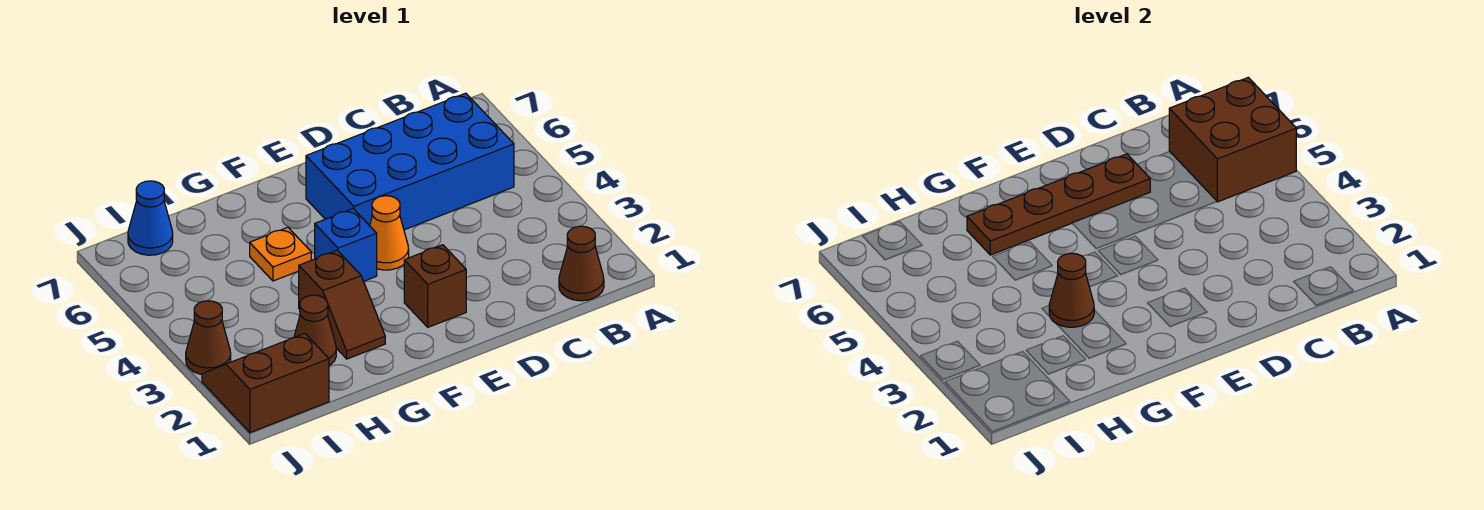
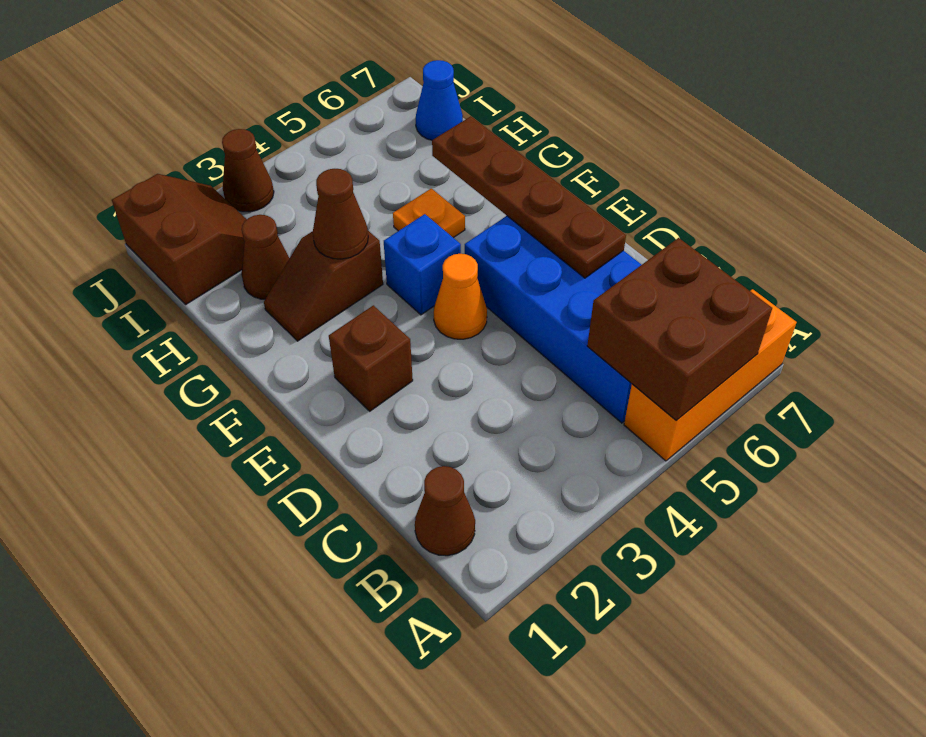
none -> orange brick A5:A7 level 1

